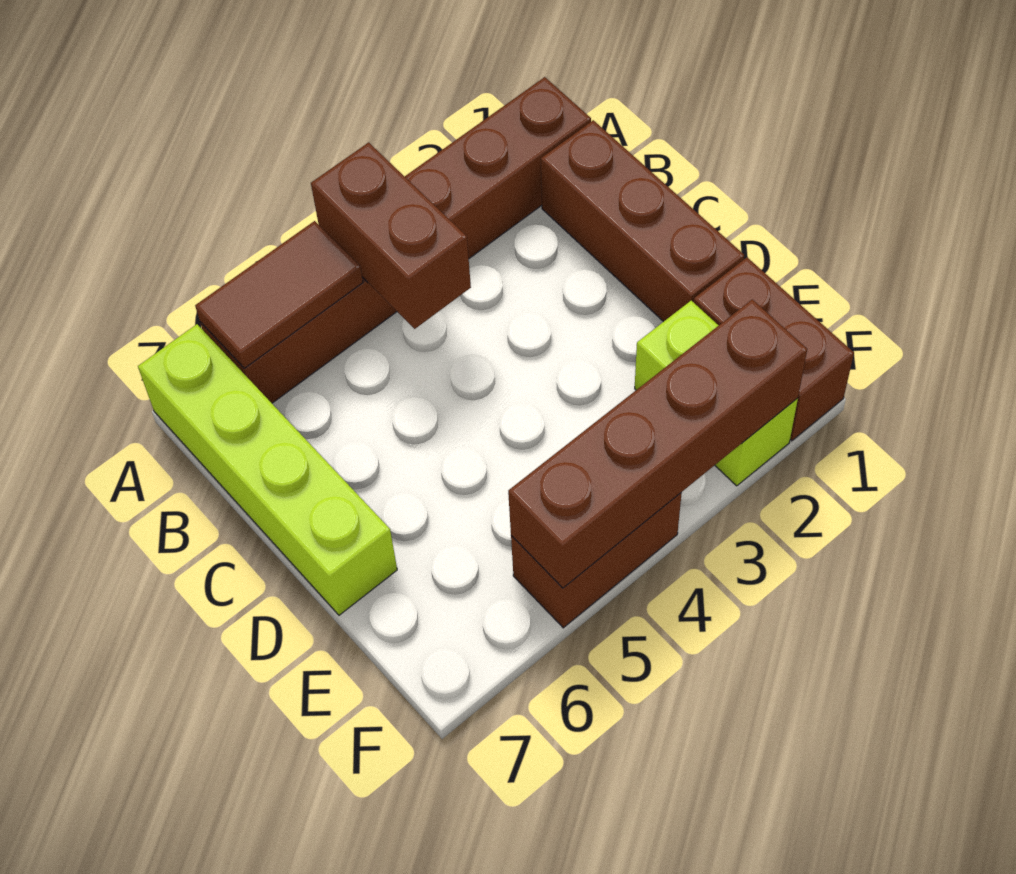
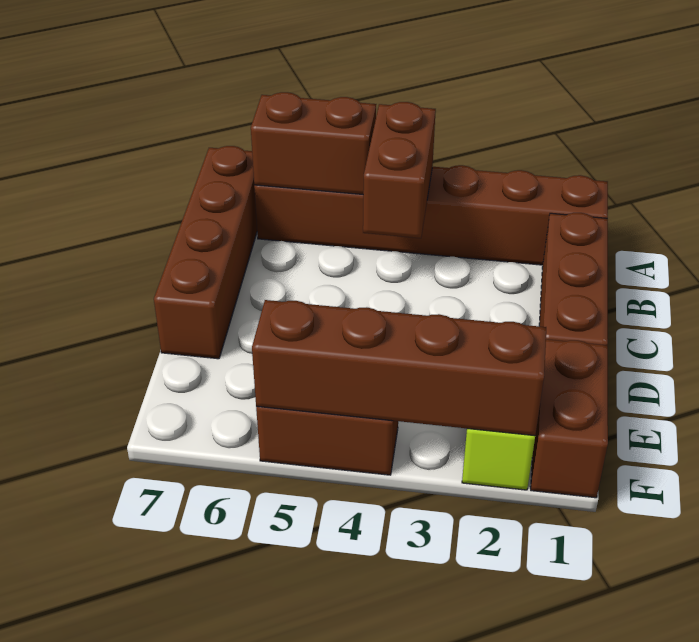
brown tile A5:A6 level 2 -> brown brick A5:A6 level 2
lime brick A7:D7 level 1 -> brown brick A7:D7 level 1

